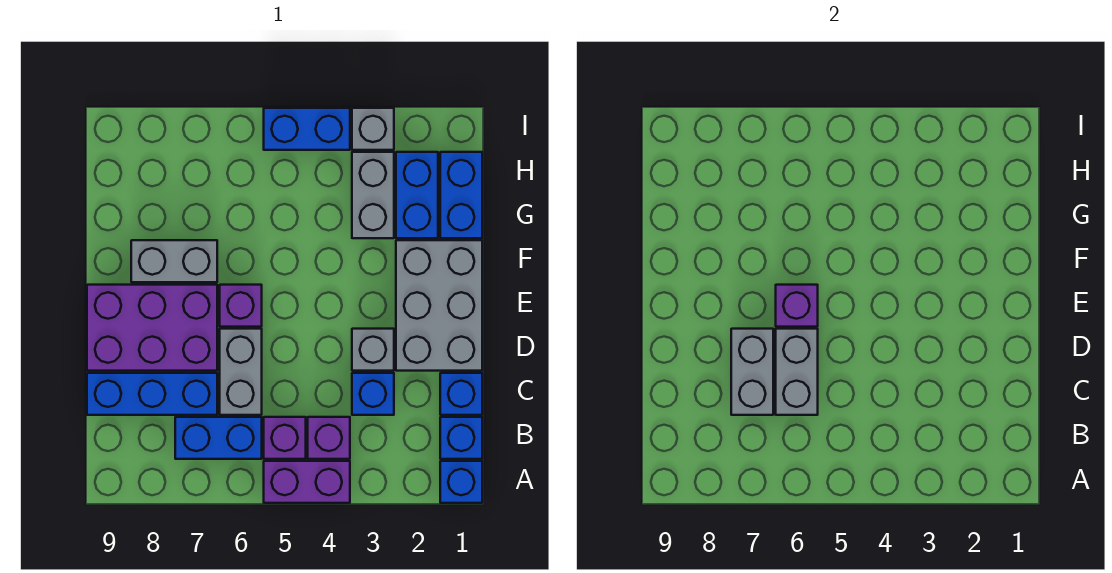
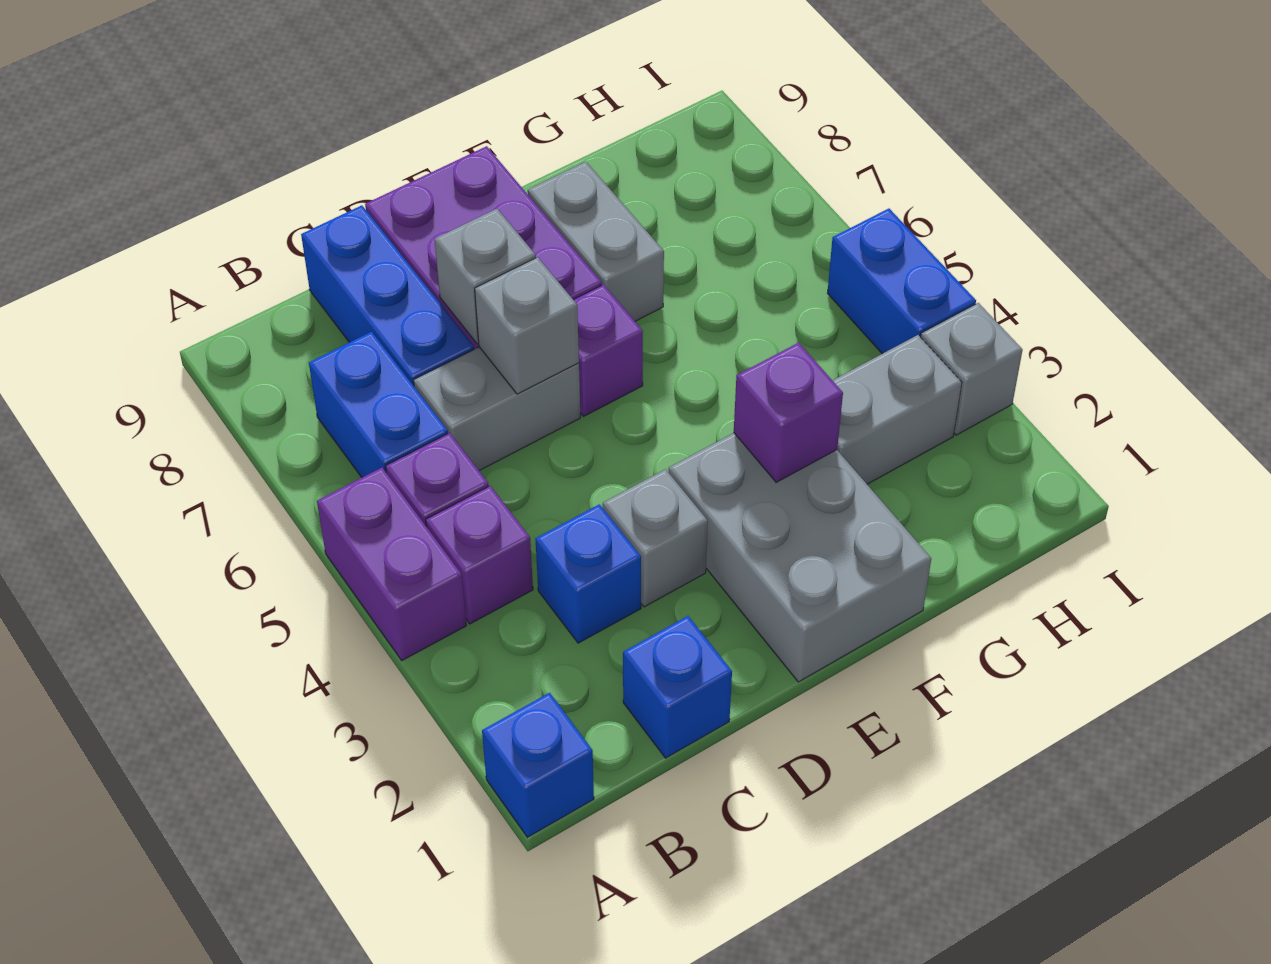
blue brick B1 level 1 -> none
grey brick C6:D6 level 2 -> grey brick D6 level 2
grey brick C7:D7 level 2 -> grey brick D7 level 2
grey brick D1:F2 level 1 -> grey brick E1:F3 level 1
purple brick E6 level 2 -> purple brick F3 level 2
blue brick G1:H1 level 1 -> none
blue brick G2:H2 level 1 -> none

